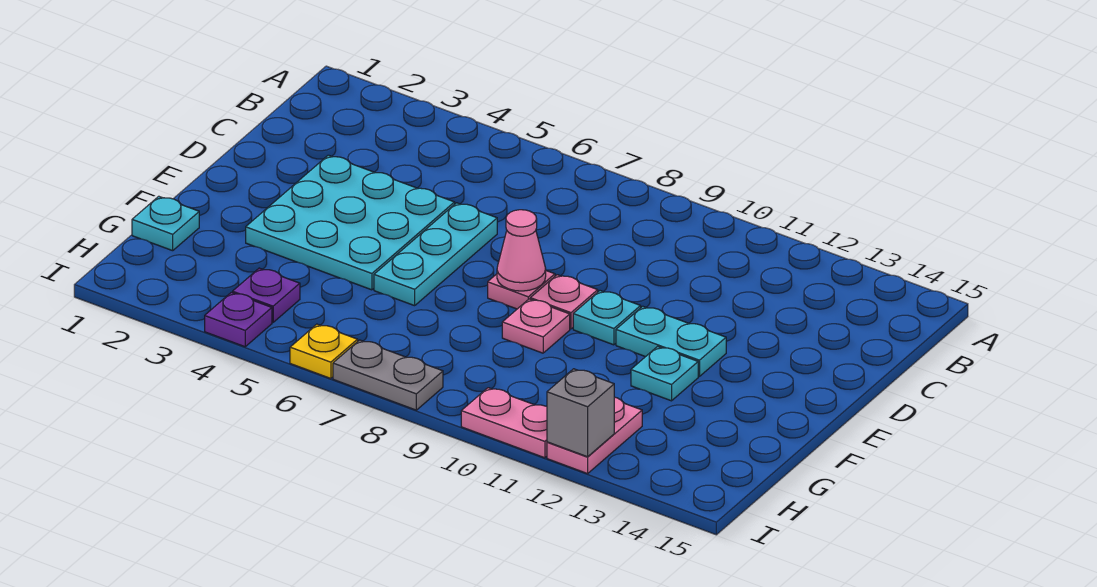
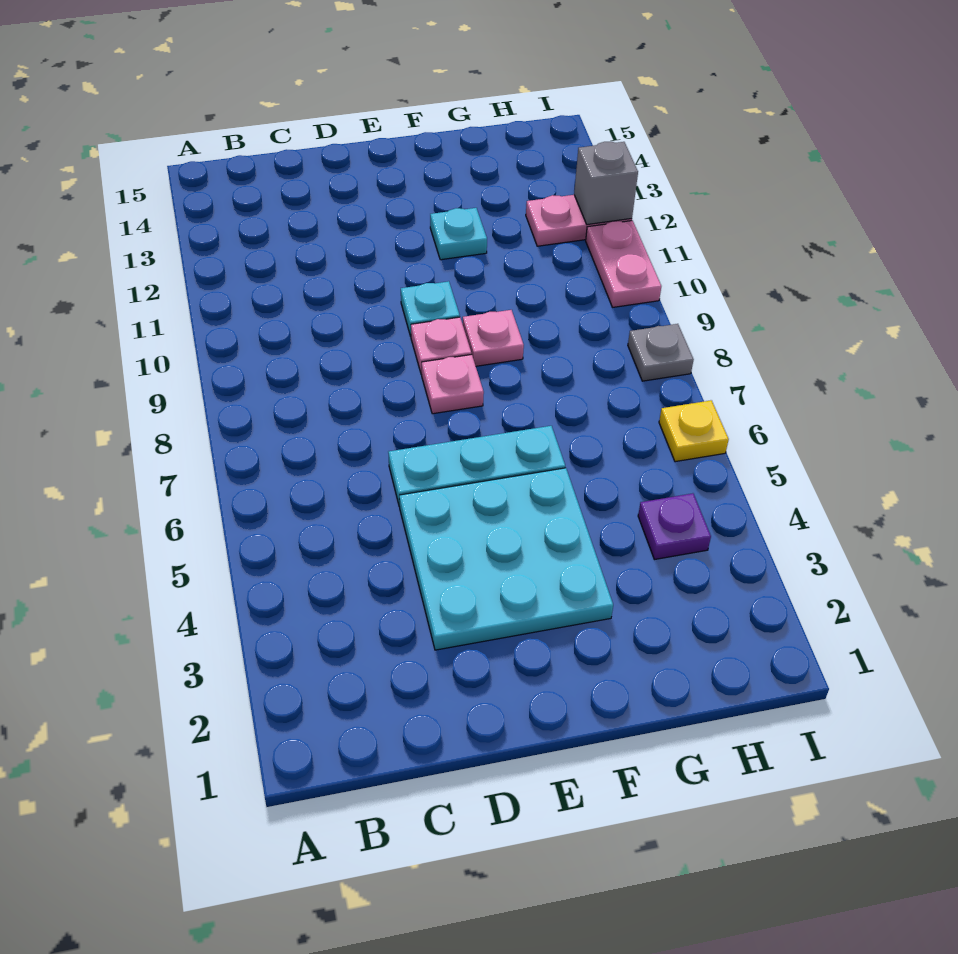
pink cone E8 level 2 -> none
cyan plate E11:E12 level 1 -> none
cyan plate G1 level 1 -> none
purple plate I4 level 1 -> none
grey plate I7:I8 level 1 -> grey plate I8 level 1

